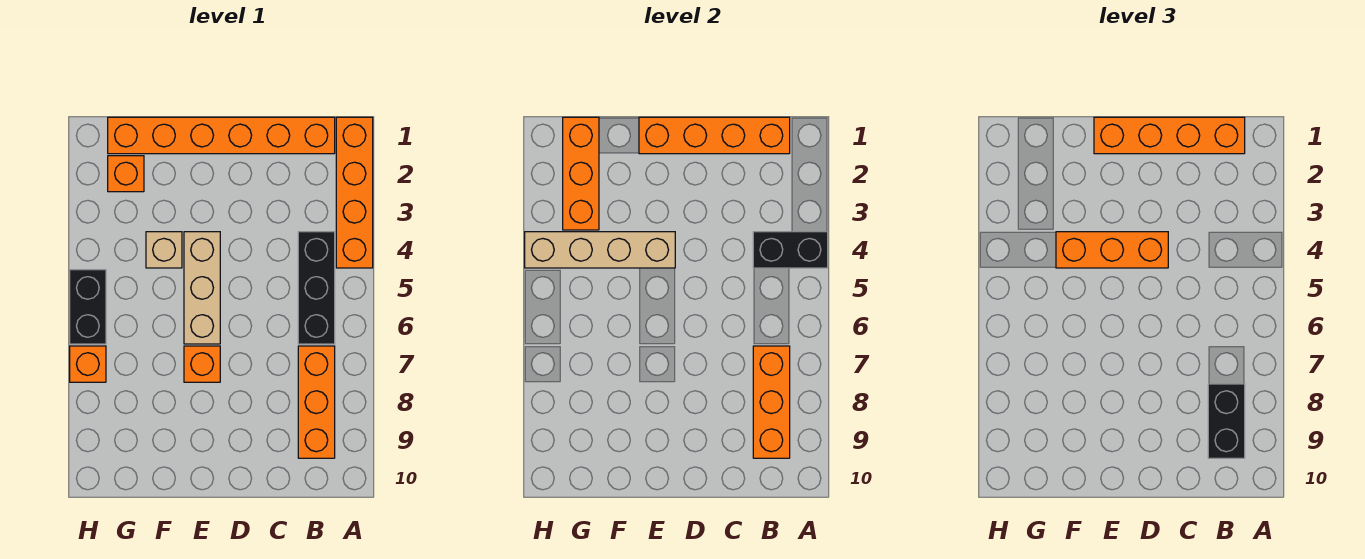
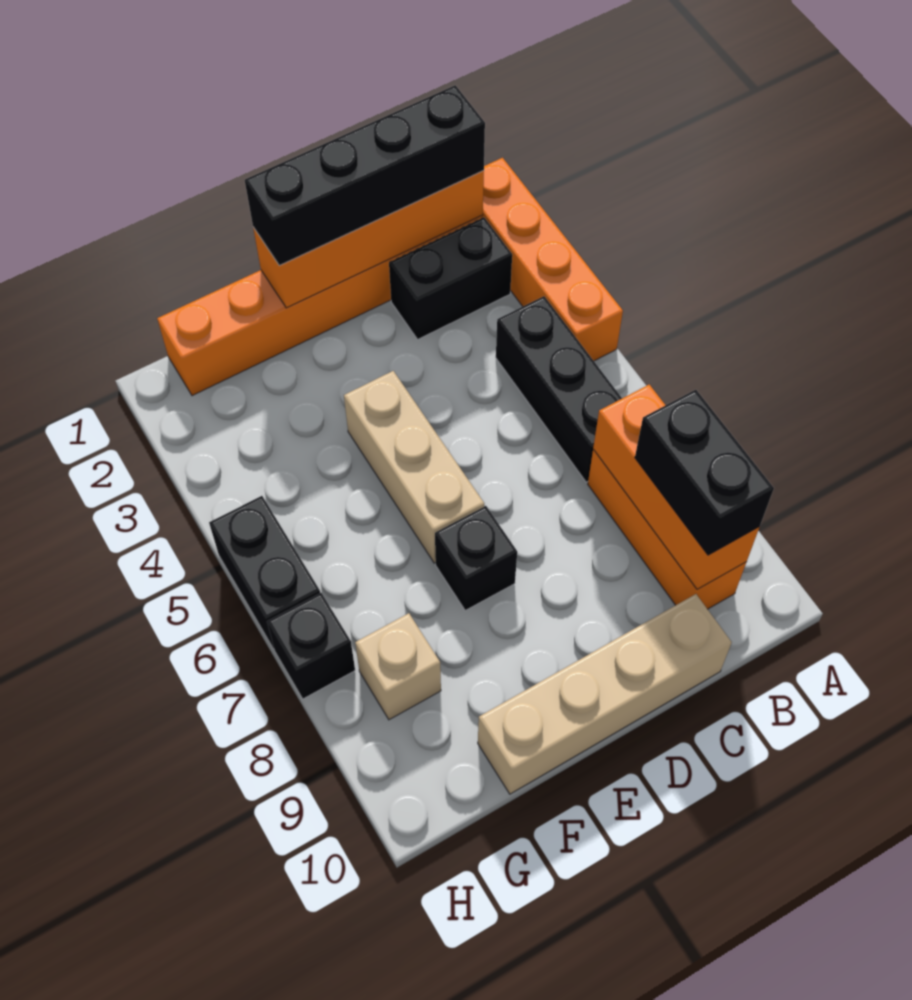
black brick A4:B4 level 2 -> black brick B2:C2 level 1
orange brick B1:E1 level 3 -> black brick B1:E1 level 3
orange brick D4:F4 level 3 -> none
tan brick E4:H4 level 2 -> tan brick C10:F10 level 1
orange brick E7 level 1 -> black brick E7 level 1
tan brick F4 level 1 -> tan brick G8 level 1
orange brick G1:G3 level 2 -> none
orange brick G2 level 1 -> none
orange brick H7 level 1 -> black brick H7 level 1

